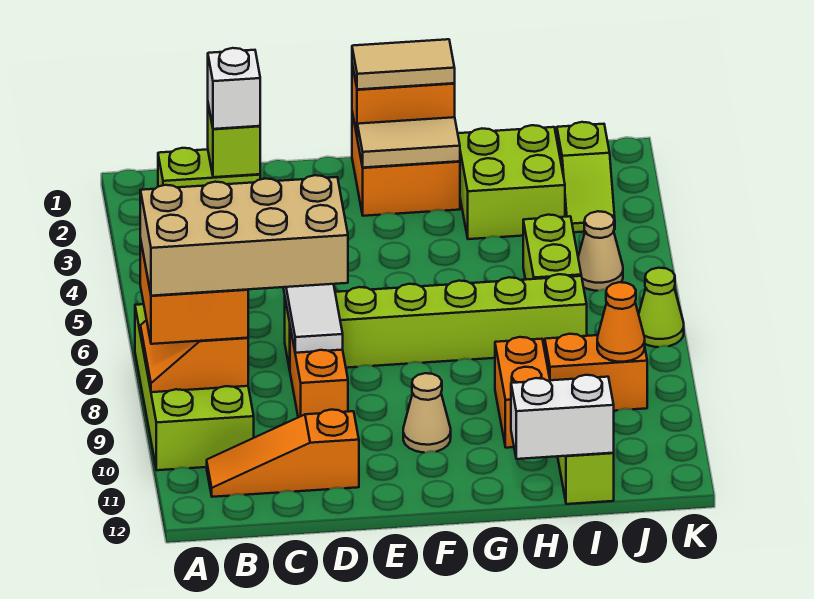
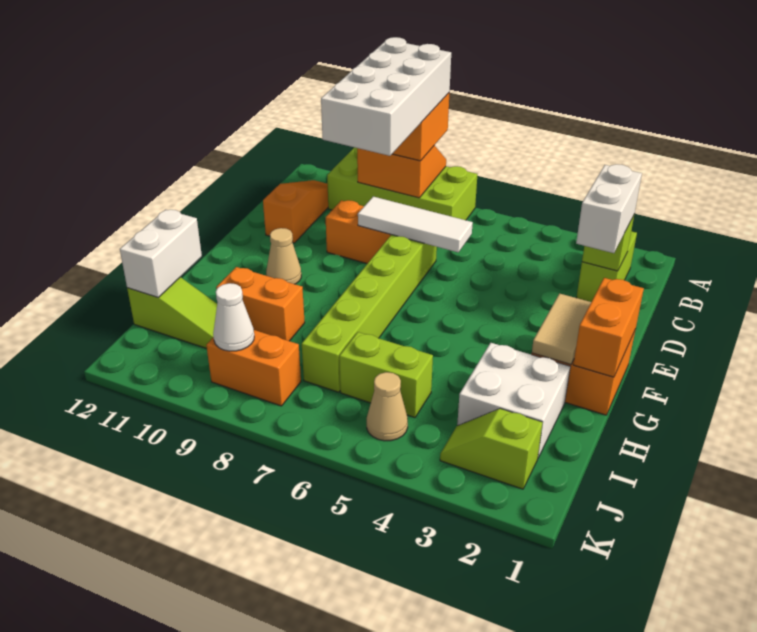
tan brick A8:D9 level 4 -> white brick A8:D9 level 4
white brick C2 level 3 -> white brick C2:D2 level 3
tan tile F1:G1 level 3 -> none
lime brick H2:I3 level 1 -> white brick H2:I3 level 1
orange brick I9:J9 level 1 -> orange brick J8:J9 level 1
orange cone J9 level 2 -> white cone J9 level 2
lime cone K7 level 1 -> none

